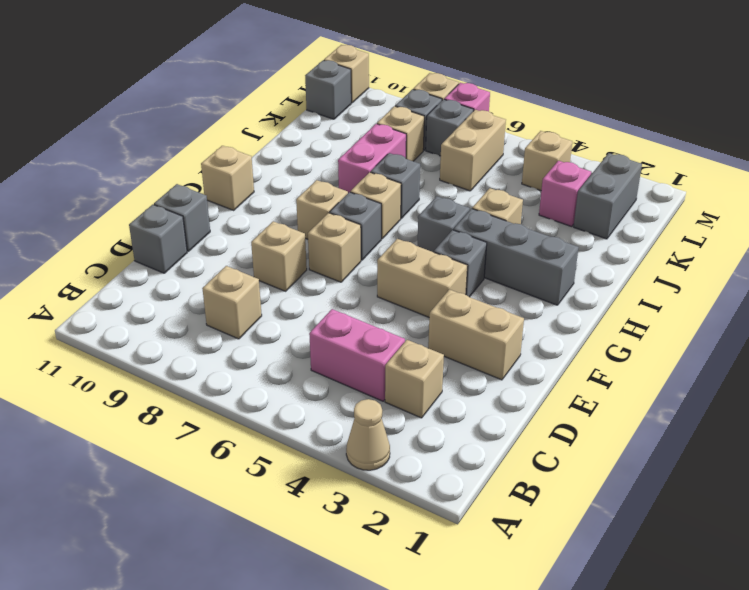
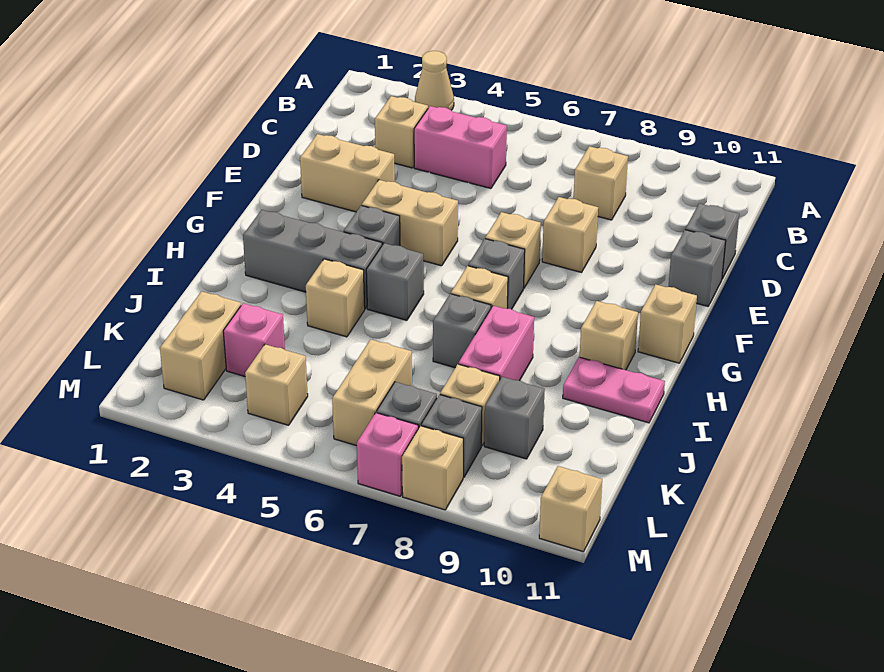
tan brick G8 level 1 -> tan brick H10 level 1
none -> pink plate I10:I11 level 1
grey brick K2:L2 level 1 -> tan brick K2:L2 level 1
grey brick L11 level 1 -> grey brick K9 level 1

